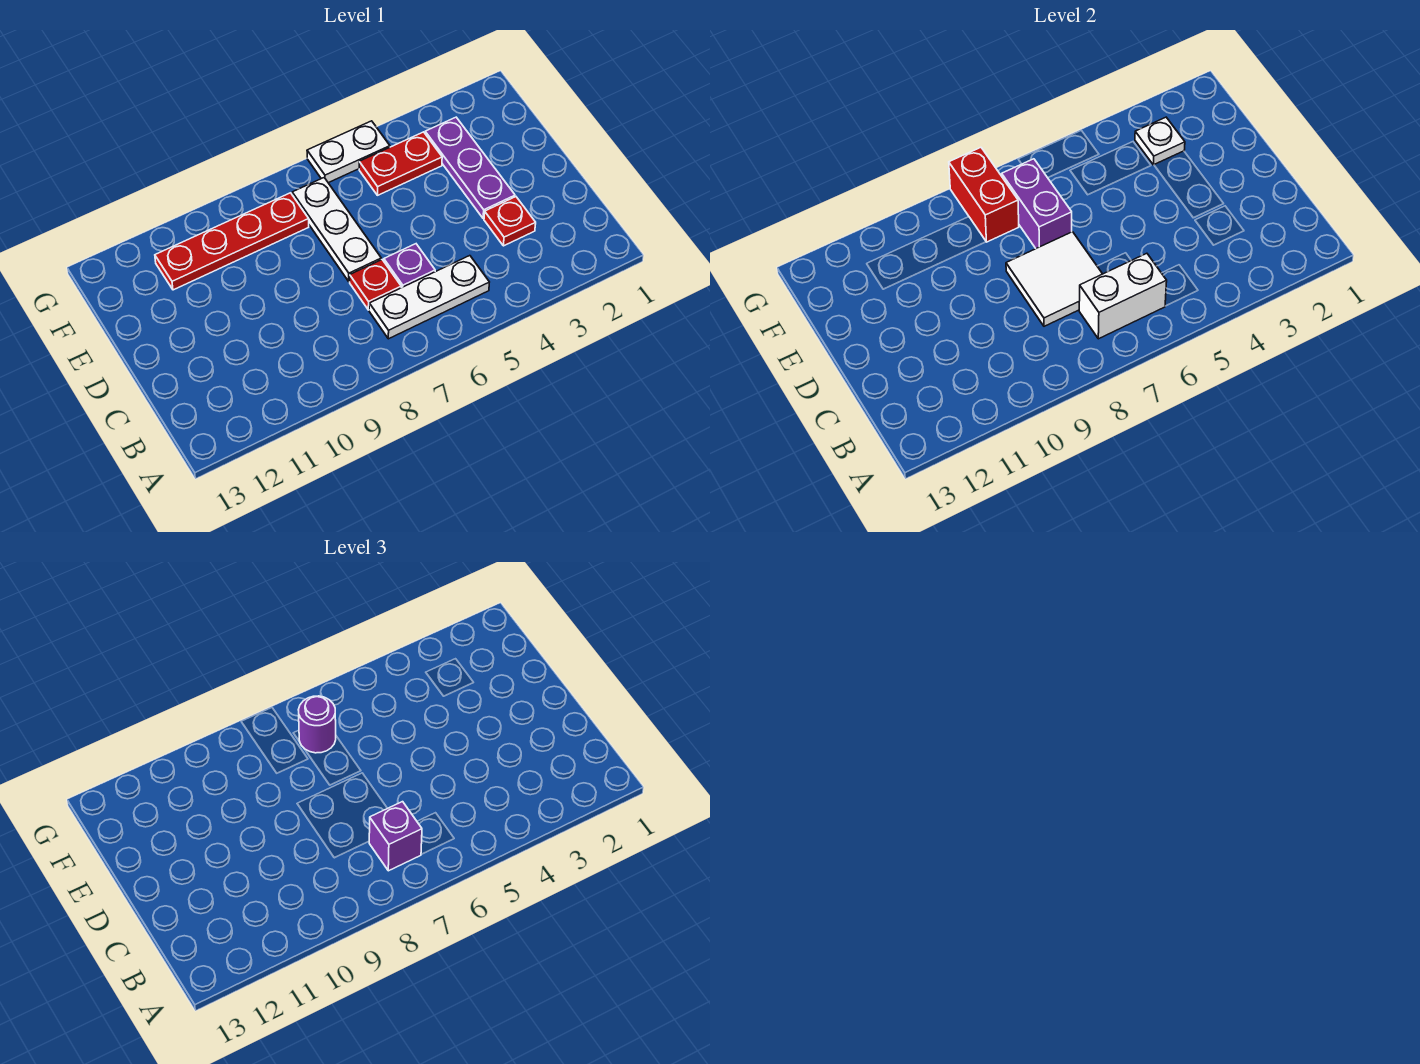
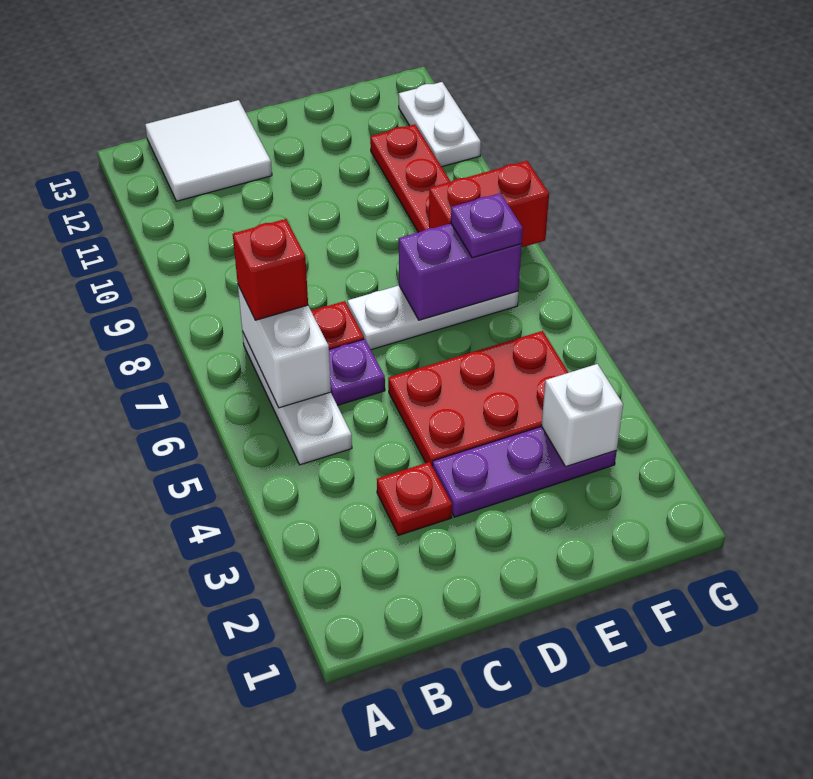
purple brick B7 level 3 -> red brick B7 level 3
white tile C7:D8 level 2 -> white tile B12:C13 level 1
white plate F3 level 2 -> white brick F3 level 2
red plate F4:F5 level 1 -> red plate D4:F5 level 1
purple round brick F7 level 3 -> purple plate F7 level 3
white plate G5:G6 level 1 -> white plate G11:G12 level 1

